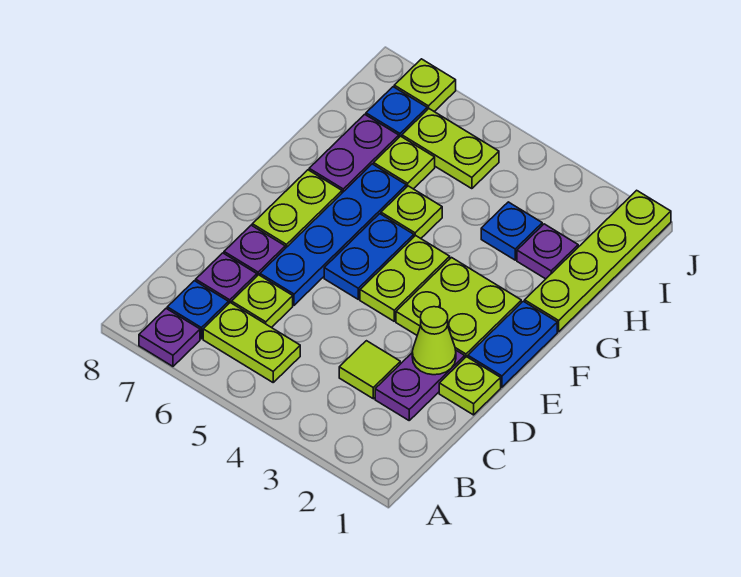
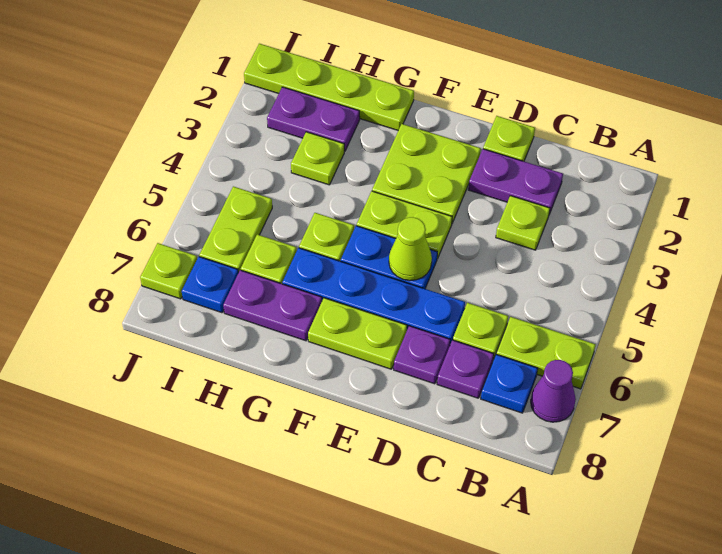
purple plate A7 level 1 -> purple cone A7 level 1
lime plate B5:B6 level 1 -> lime plate A6:B6 level 1
lime tile C3 level 1 -> lime plate C3 level 1
lime cone D2 level 2 -> lime cone E5 level 2
blue plate E1:F1 level 1 -> none
purple plate H2 level 1 -> purple plate H2:I2 level 1
blue plate H3 level 1 -> lime plate H3 level 1

